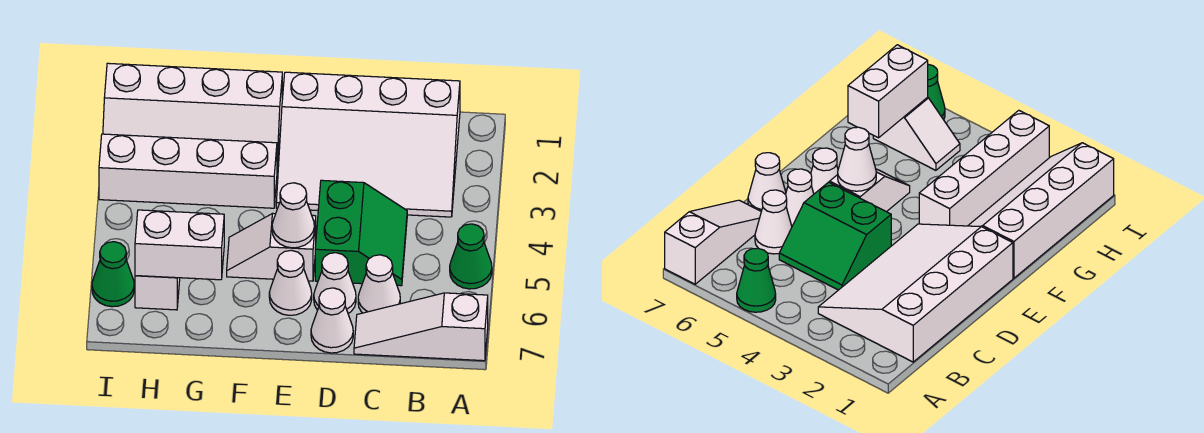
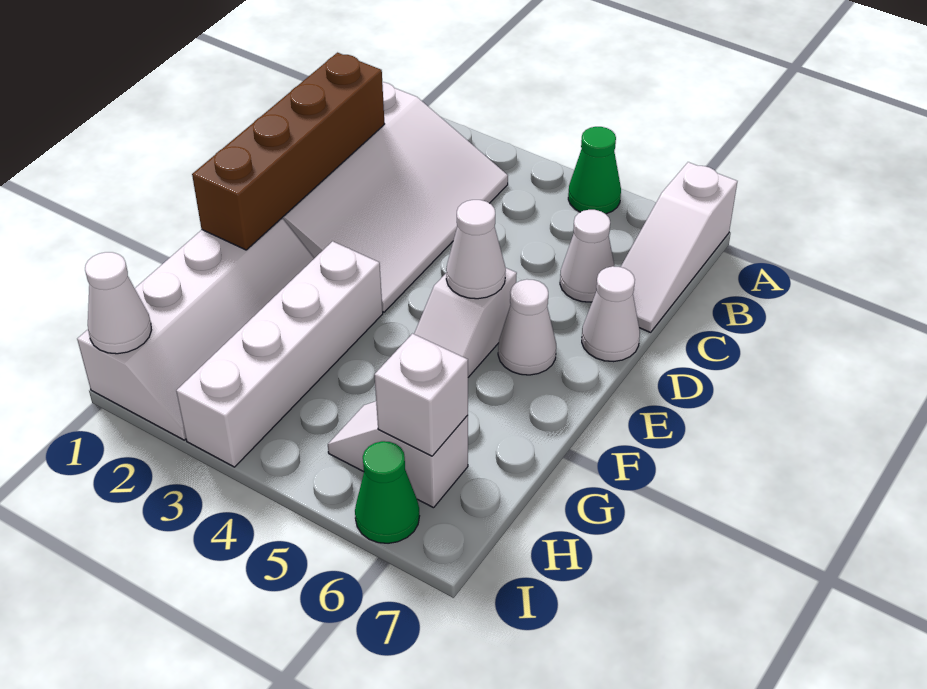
none -> brown brick C1:F1 level 2
green slope C4:D5 level 1 top D -> none
white cone D6 level 1 -> white cone I1 level 2
white brick G6:H6 level 2 -> white brick H6 level 2

